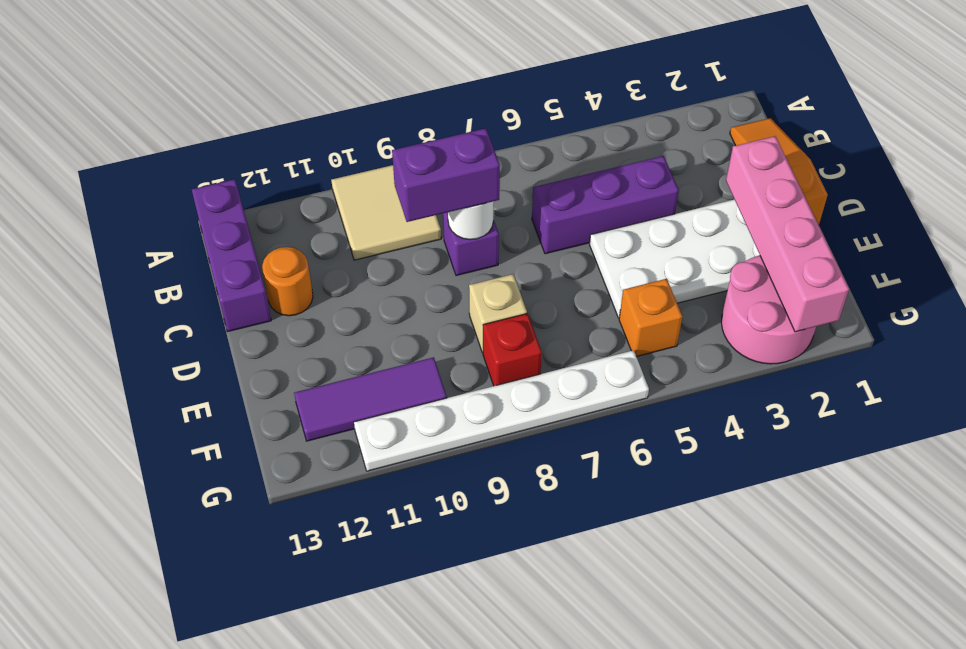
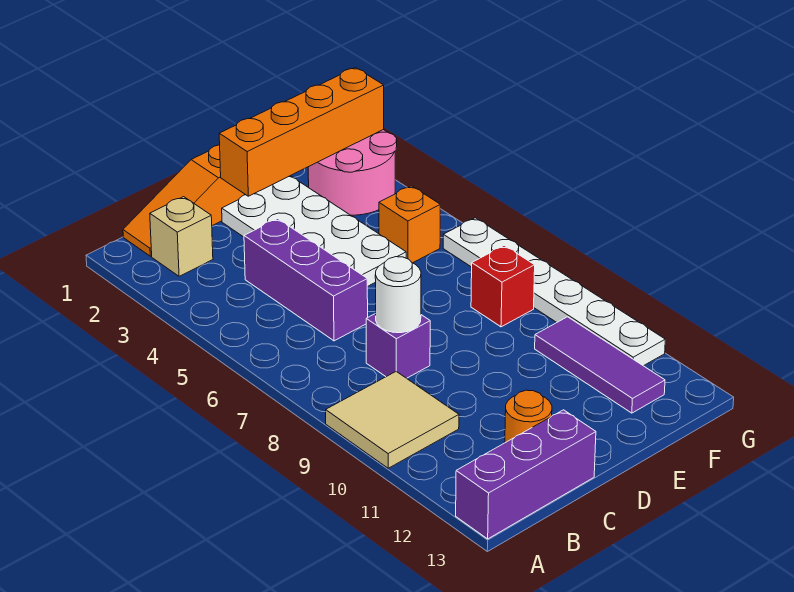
purple brick C8:C9 level 3 -> none
pink brick D2:G2 level 2 -> orange brick D2:G2 level 2
tan brick E8 level 1 -> tan brick B2 level 1

